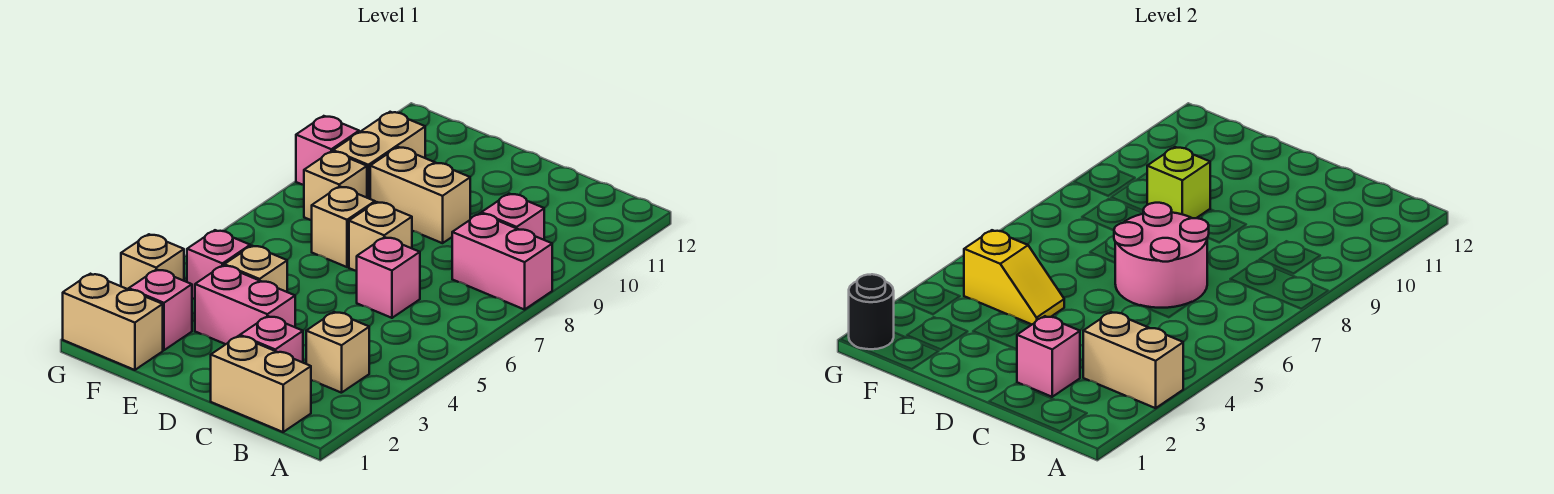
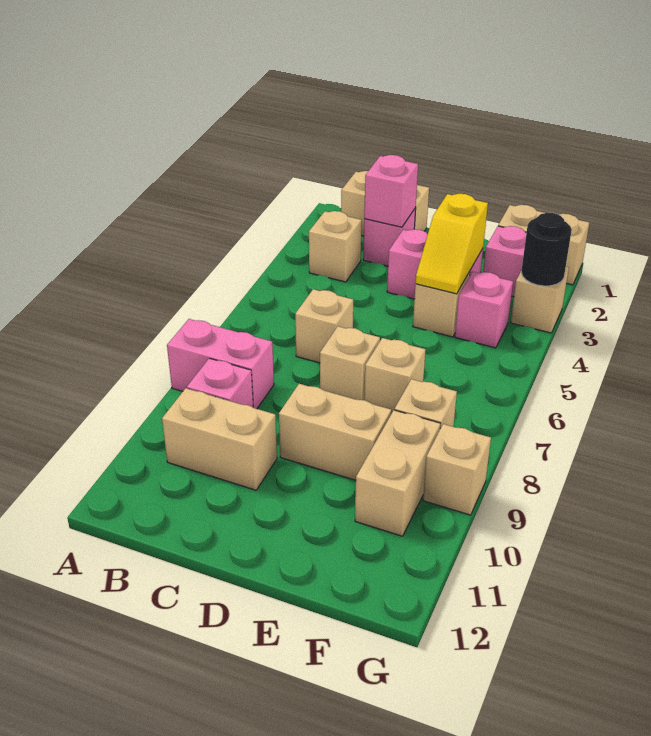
tan brick A3:B3 level 2 -> tan brick B10:C10 level 1
pink brick C6 level 1 -> tan brick C6 level 1
pink round brick C6:D7 level 2 -> none
yellow slope E4:F4 level 2 top F -> yellow slope E3:E4 level 2 top 3
lime brick E9 level 2 -> none
black round brick G1 level 2 -> black round brick G3 level 2
pink brick G9 level 1 -> tan brick G9 level 1

